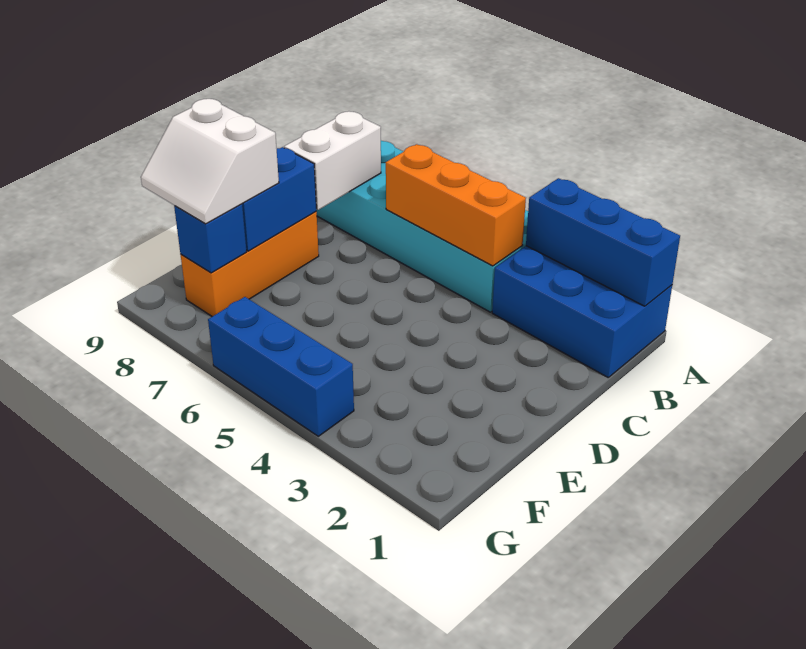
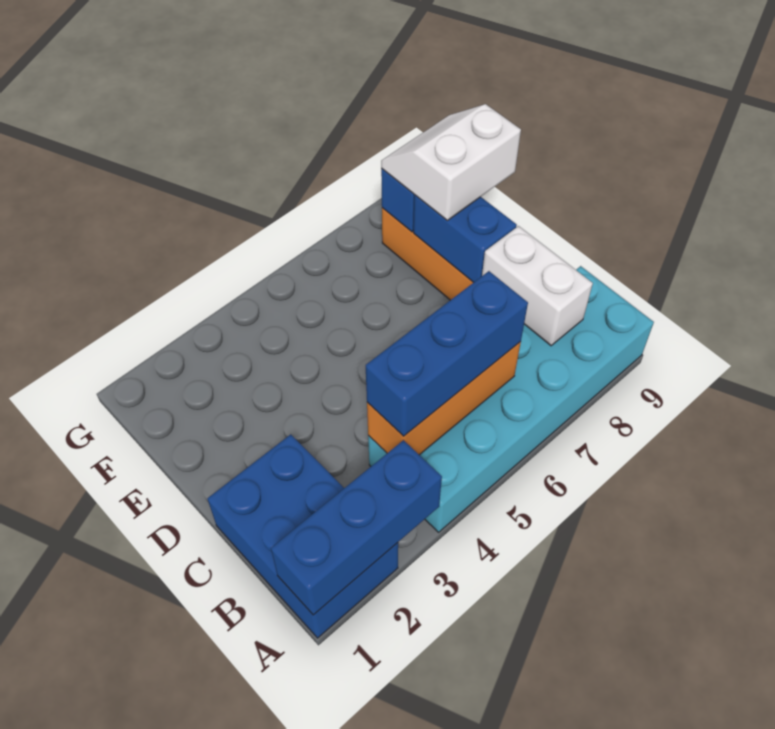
blue brick A1:B3 level 1 -> blue brick A1:C2 level 1
blue brick G4:G6 level 1 -> blue brick B4:B6 level 3

